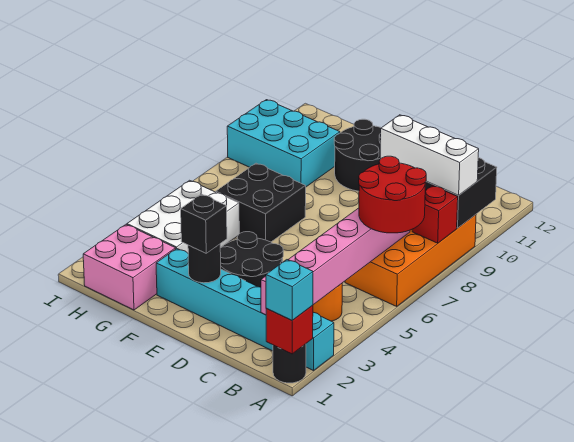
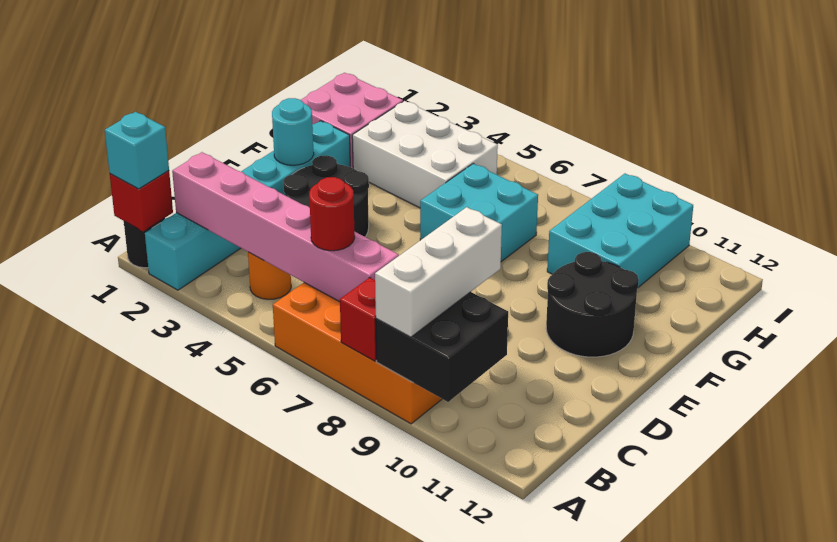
red round brick A6:B7 level 3 -> red round brick B6 level 3
black round brick E2 level 2 -> cyan round brick E2 level 2
black brick E2 level 3 -> none
black brick F6:G7 level 1 -> cyan brick F6:G7 level 1

